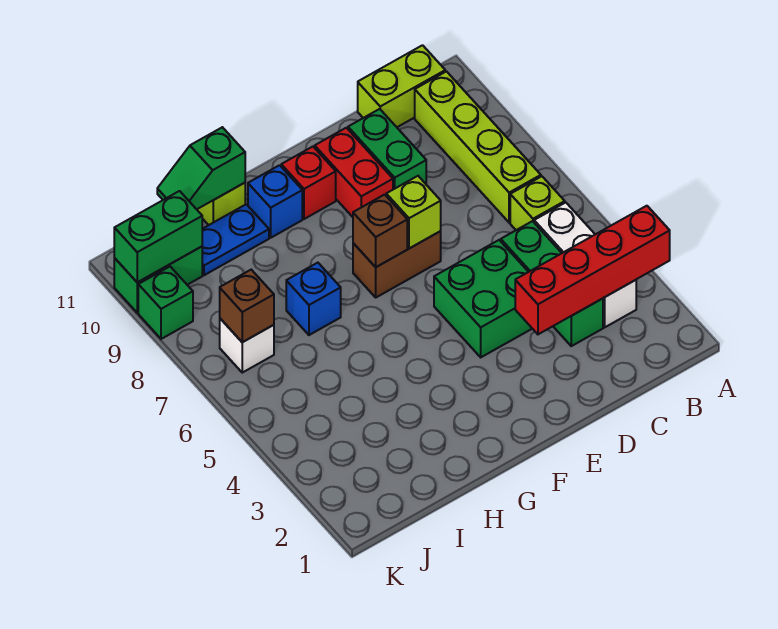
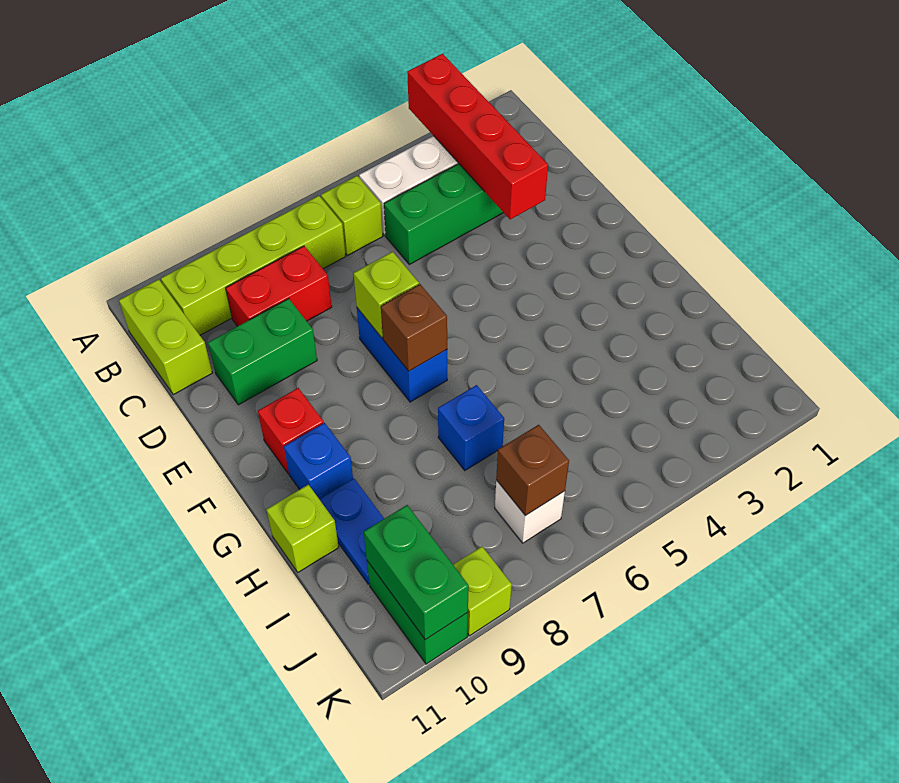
green brick D4:E5 level 1 -> none
brown brick E7:F7 level 1 -> blue brick E7:F7 level 1
red brick E9:E10 level 1 -> red brick C8:C9 level 1
green slope H11:I11 level 2 top H -> none
green brick K9 level 1 -> lime brick K9 level 1

